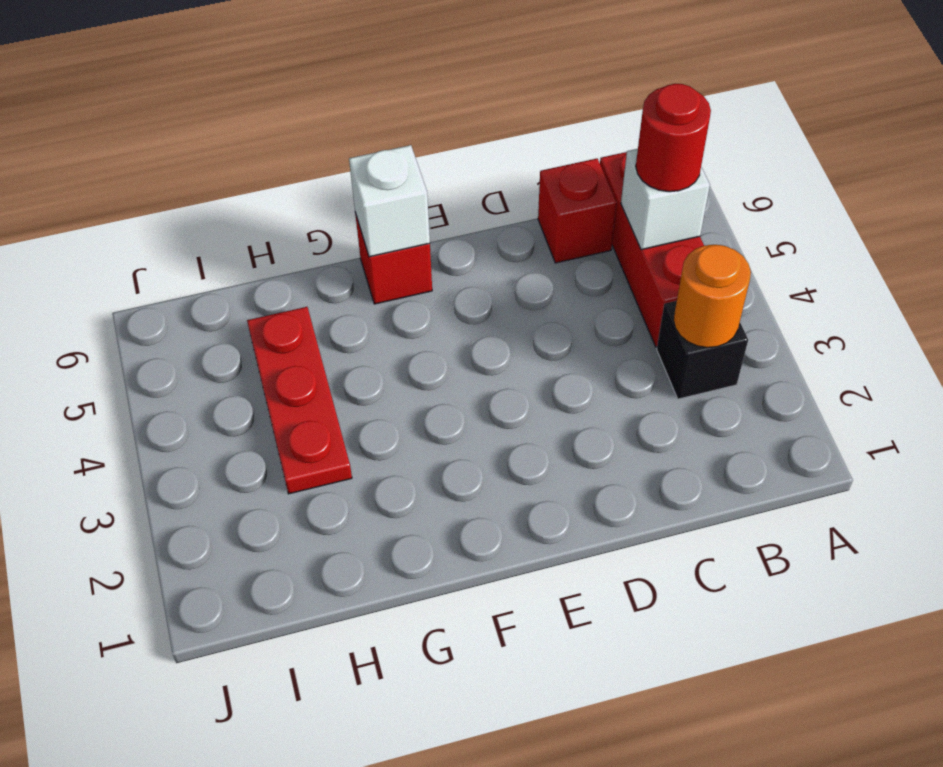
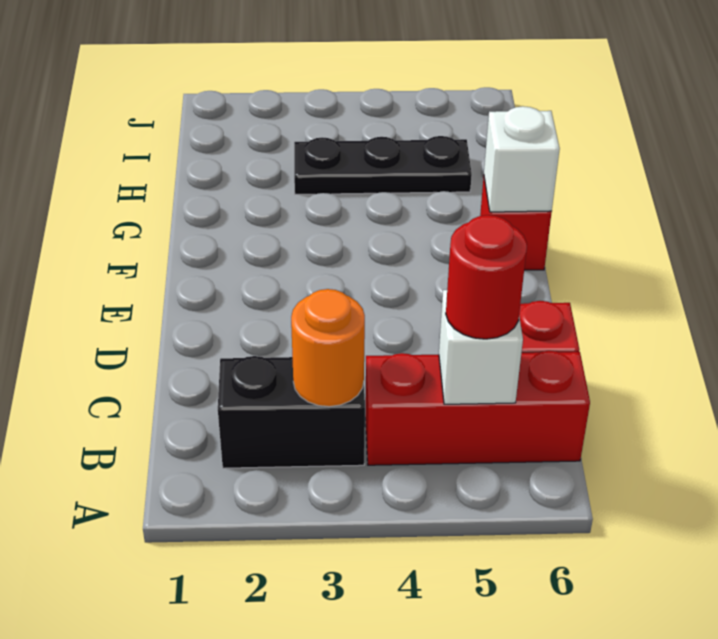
black brick B3 level 1 -> black brick B2:B3 level 1
red plate H3:H5 level 1 -> black plate H3:H5 level 1

